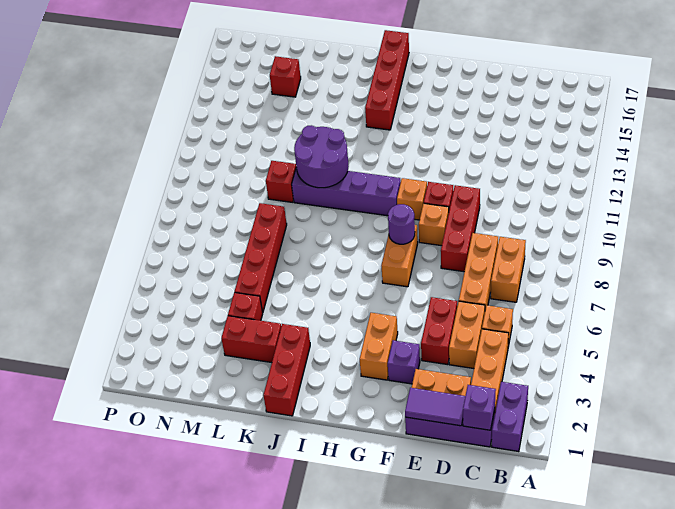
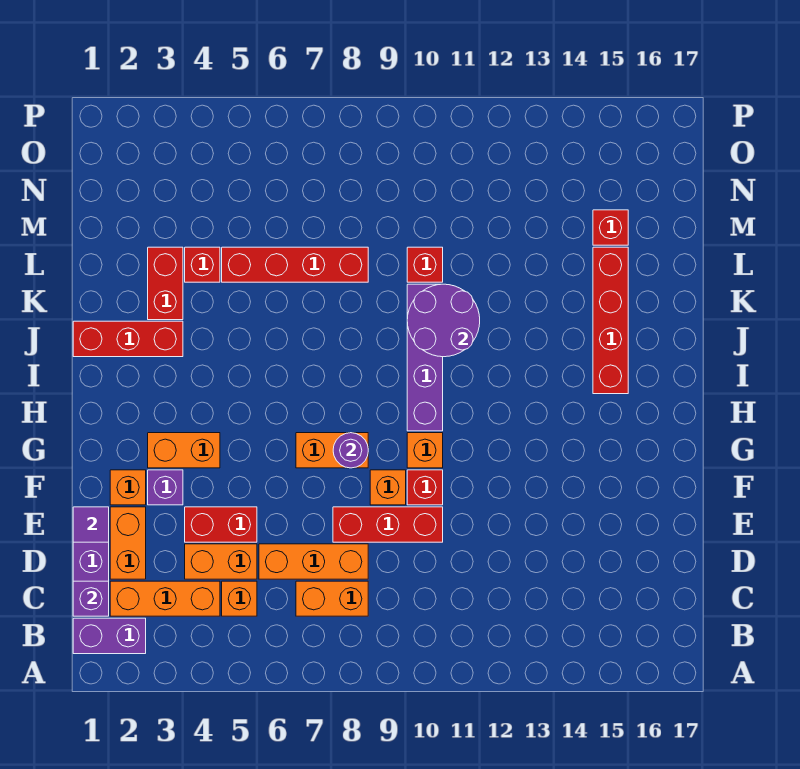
purple tile D1:E1 level 2 -> purple tile E1 level 2
none -> orange brick F2 level 1
red brick I14:I17 level 1 -> red brick I15:L15 level 1

